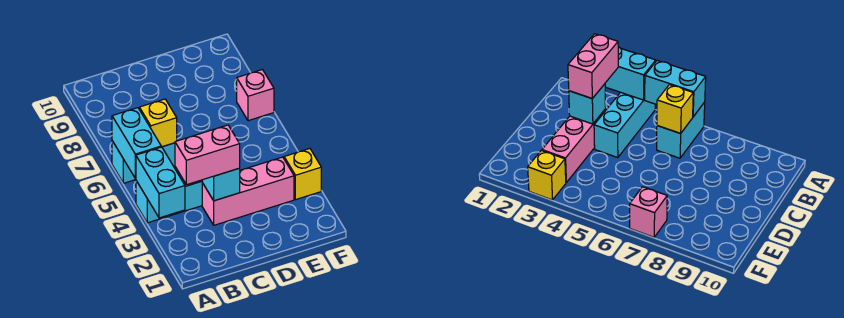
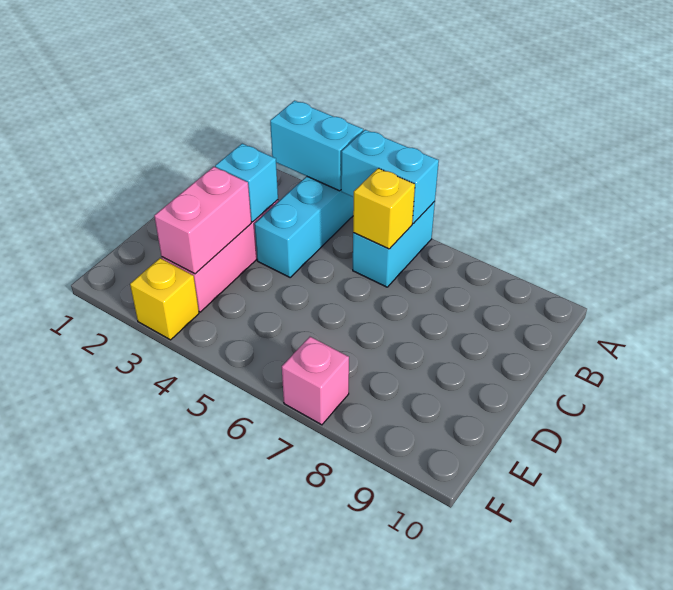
pink brick B3:C3 level 3 -> pink brick D3:E3 level 2

